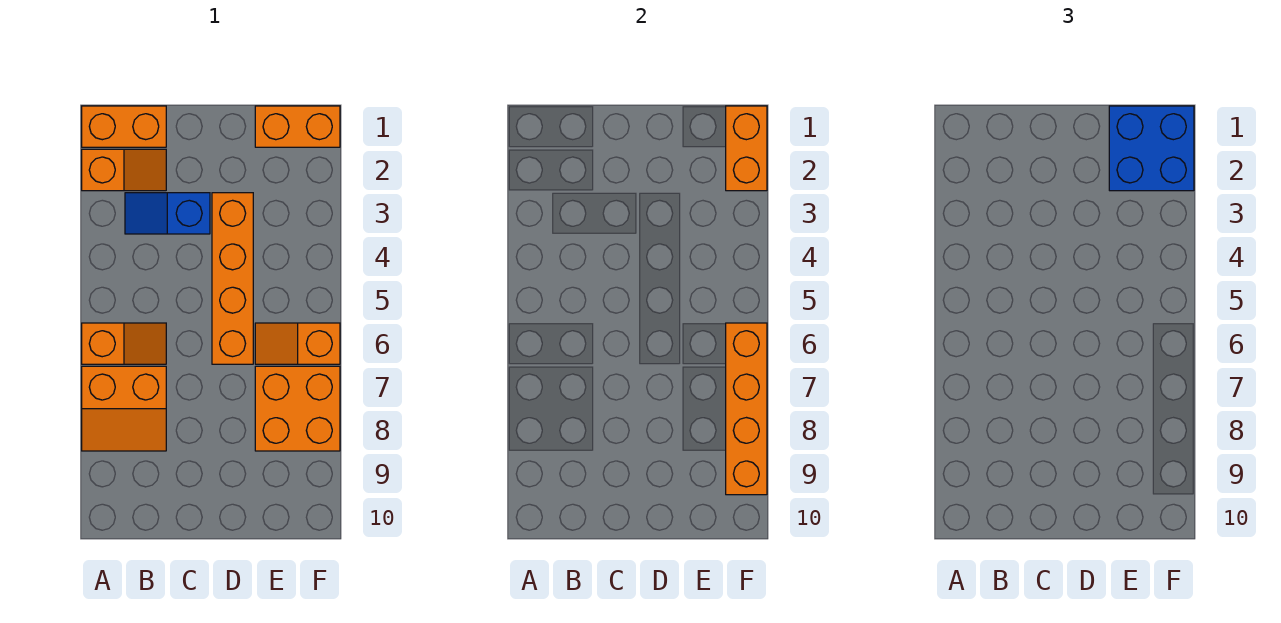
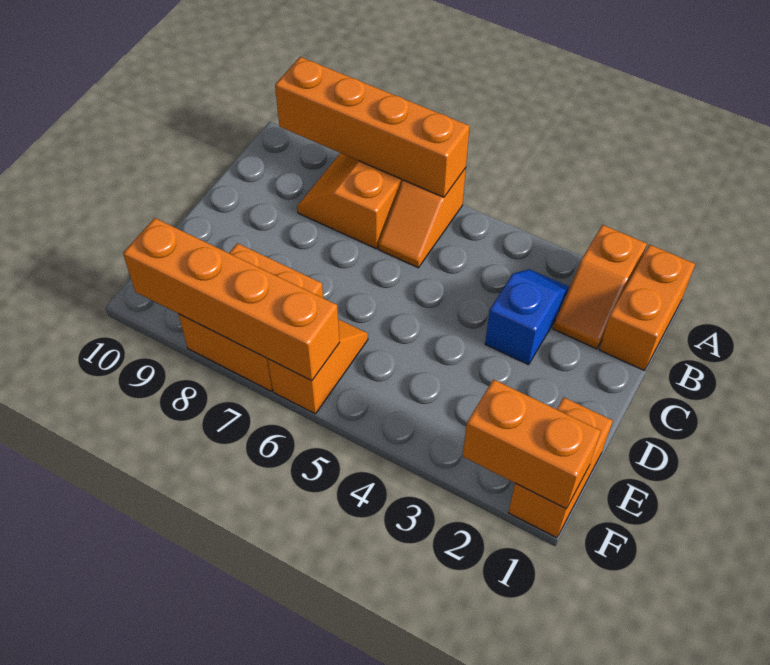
orange brick D3:D6 level 1 -> orange brick A6:A9 level 2
blue brick E1:F2 level 3 -> none

